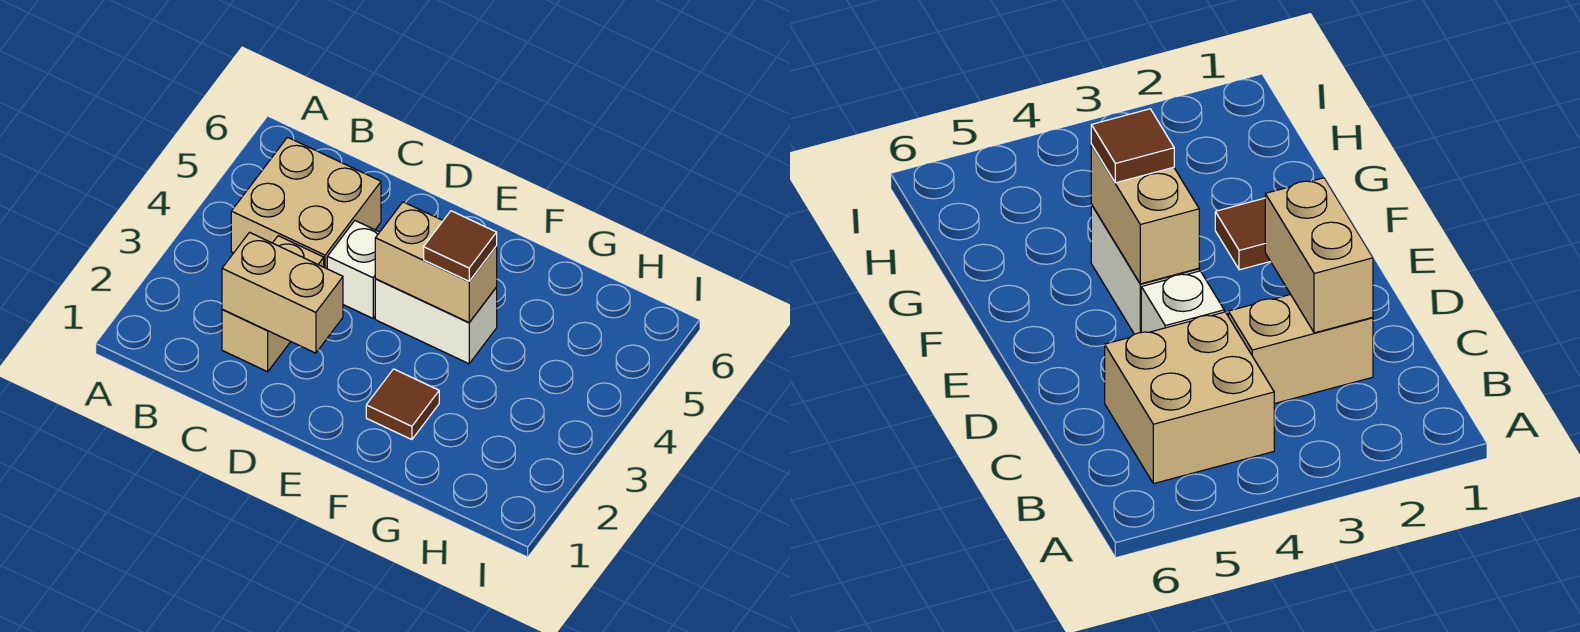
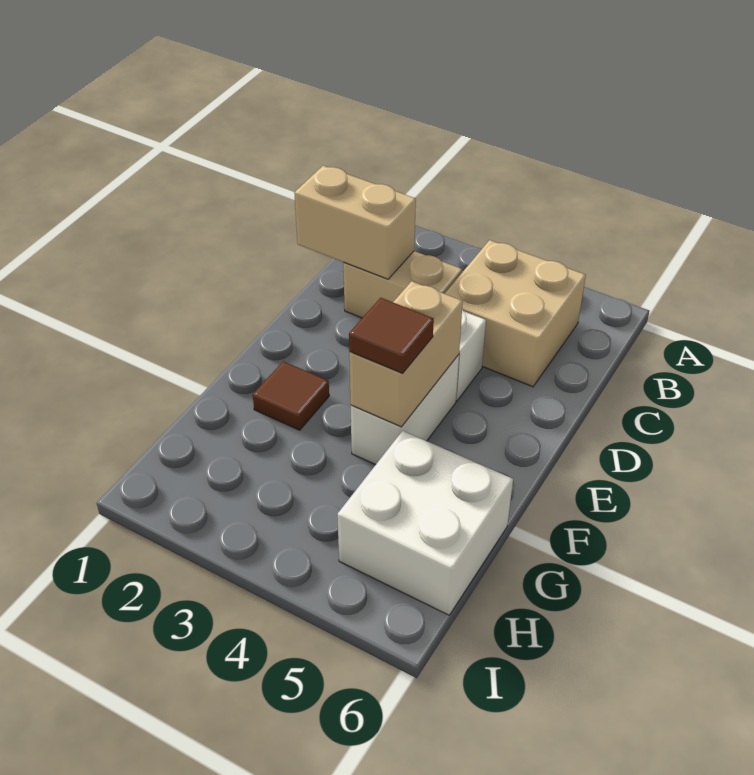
tan brick C2:D2 level 2 -> tan brick C1:C2 level 2
none -> white brick G5:H6 level 1

